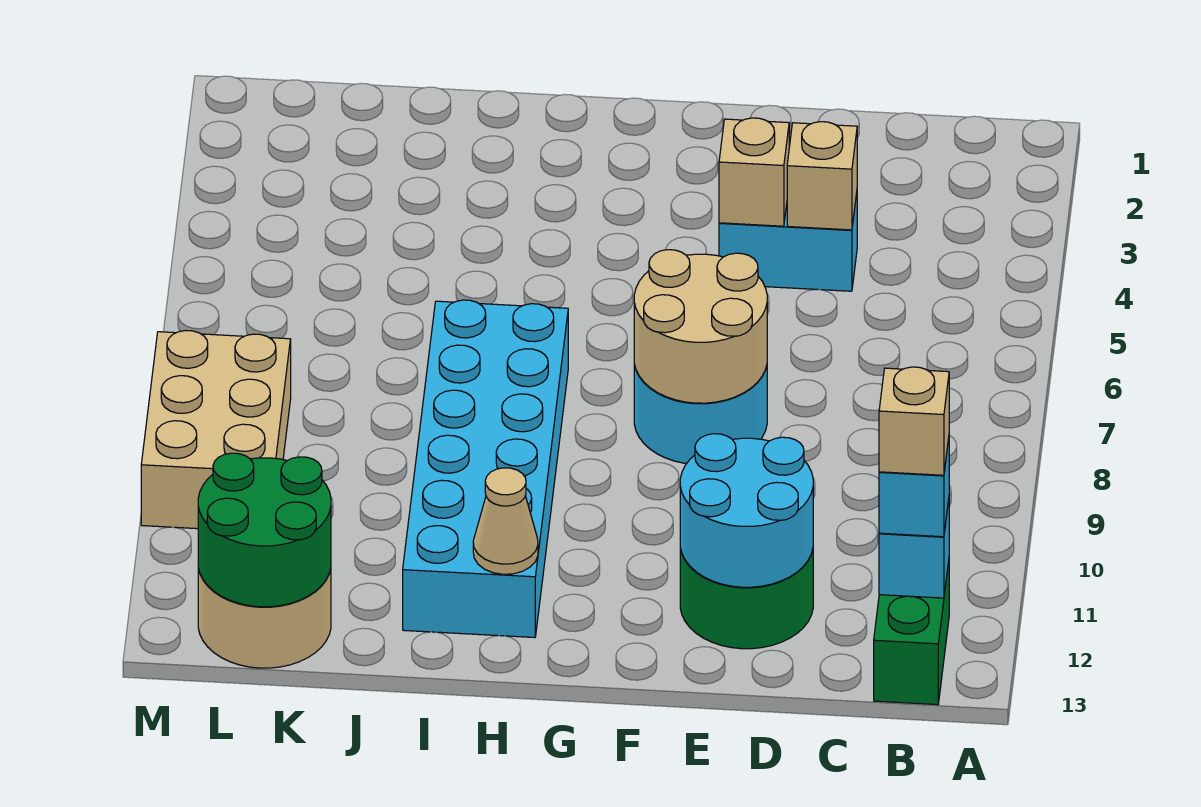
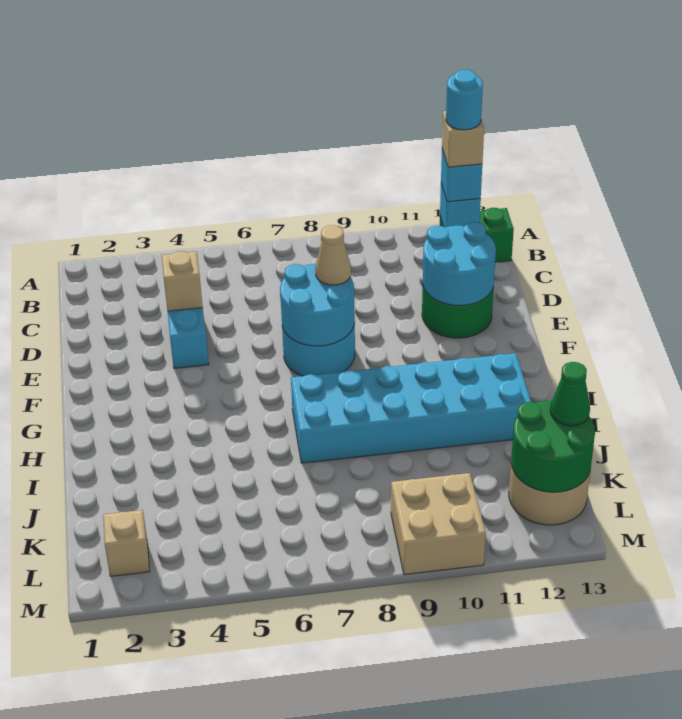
none -> cyan round brick B12 level 5
tan brick E4 level 2 -> tan brick L2 level 1
tan round brick E7:F8 level 2 -> cyan round brick E7:F8 level 2
tan cone H12 level 2 -> tan cone E8 level 3
none -> green cone K13 level 3
tan brick L8:M10 level 1 -> tan brick L9:M10 level 1

